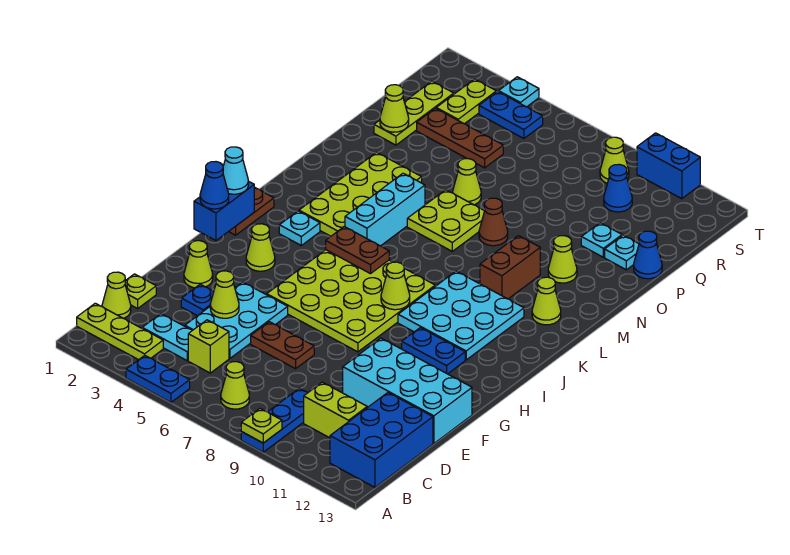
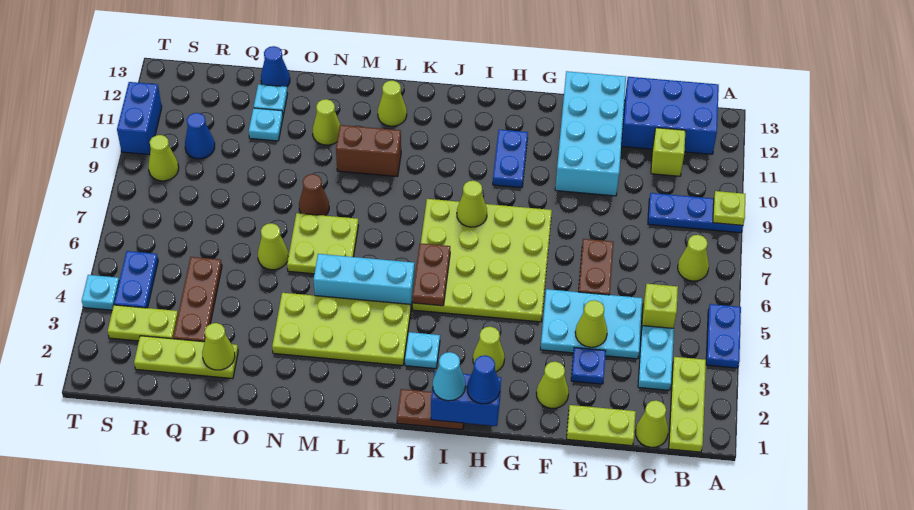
lime brick C10:C11 level 1 -> lime brick C11 level 1
lime plate D1 level 1 -> lime plate D1:E1 level 1
cyan plate I9:K11 level 1 -> none

